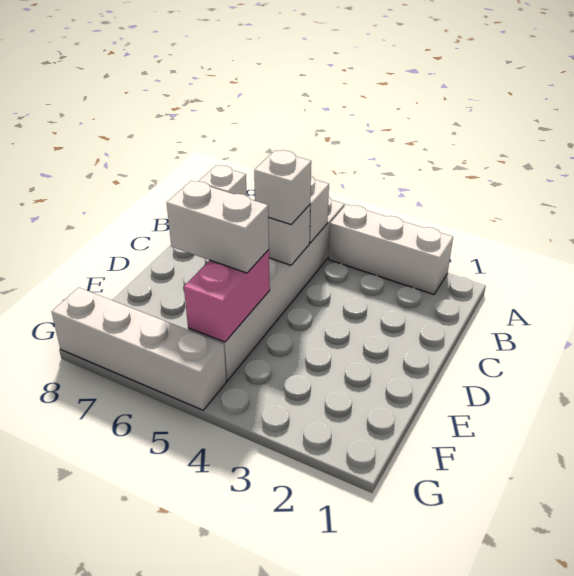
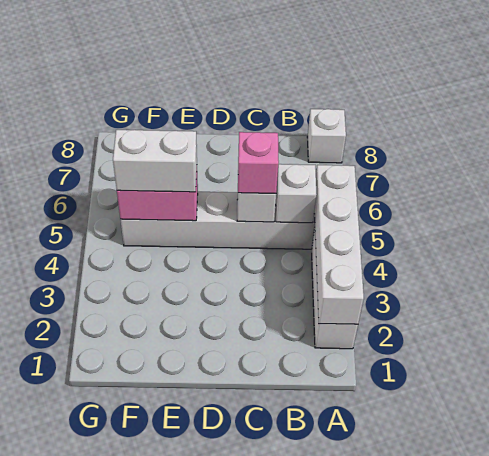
white brick C5 level 3 -> pink brick C5 level 3
white brick E5:E6 level 3 -> white brick E5:F5 level 3
white brick G5:G8 level 1 -> white brick A2:A5 level 2

